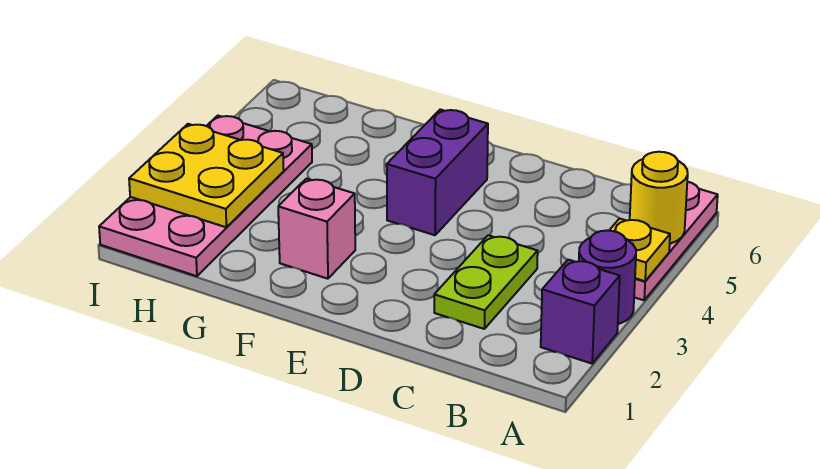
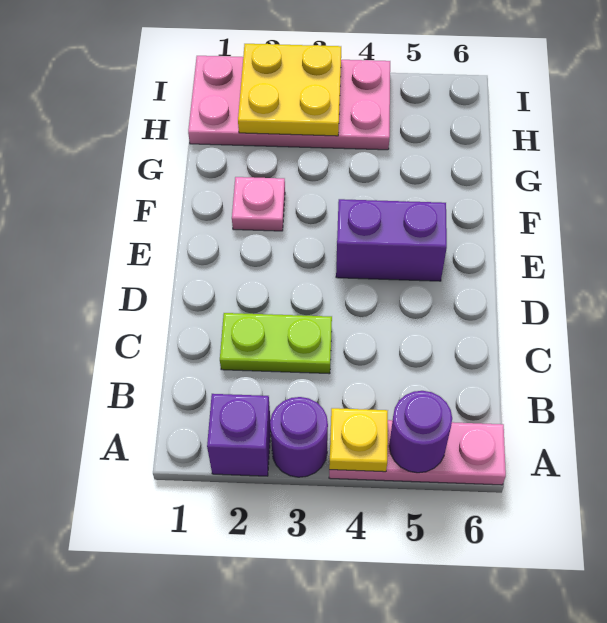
yellow round brick A5 level 2 -> purple round brick A5 level 2
pink brick F2 level 1 -> pink plate F2 level 1

